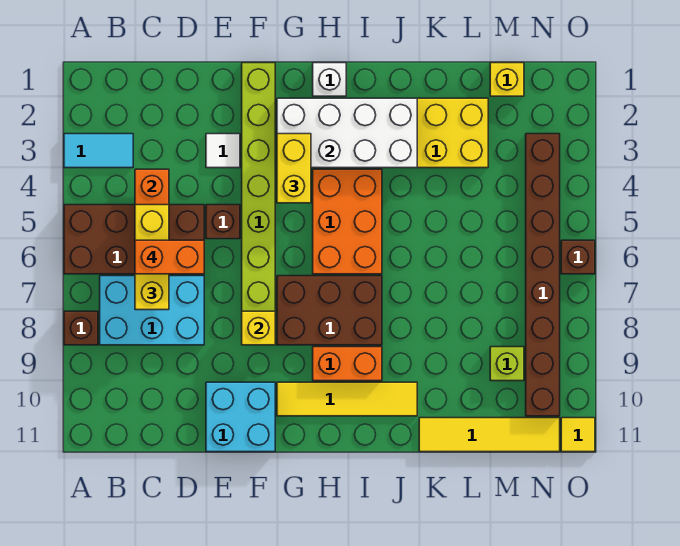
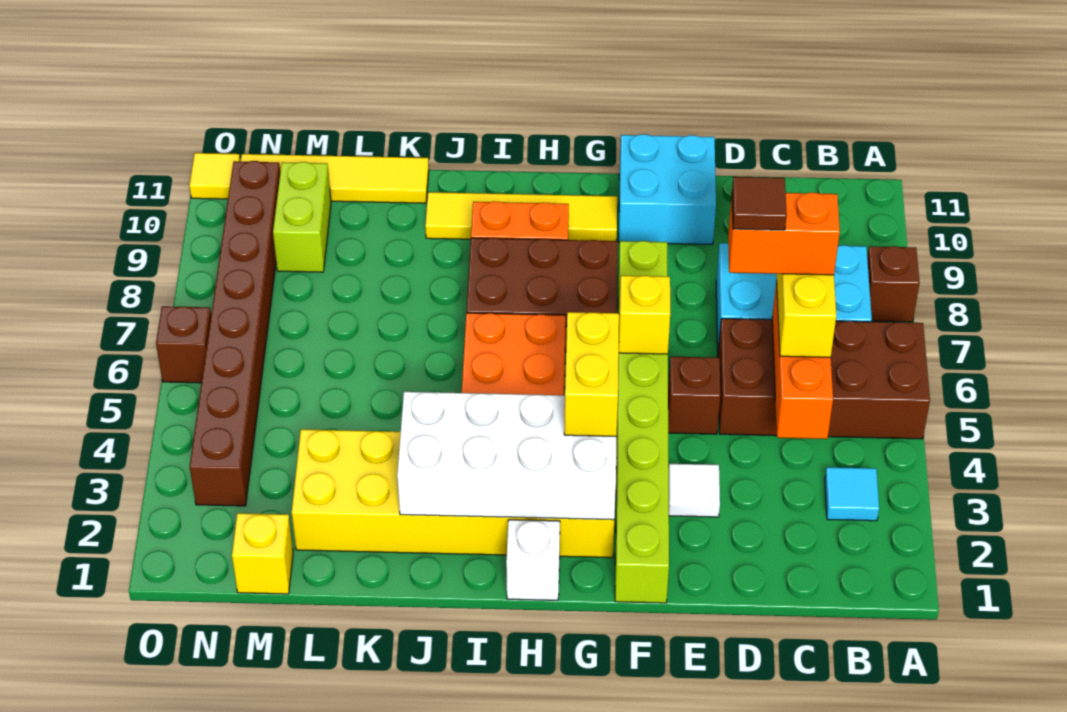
cyan tile A3:B3 level 1 -> cyan tile B3 level 1
none -> brown tile D6 level 5
yellow brick F8 level 2 -> yellow brick F6 level 2
lime brick M9 level 1 -> lime brick M9:M10 level 1

